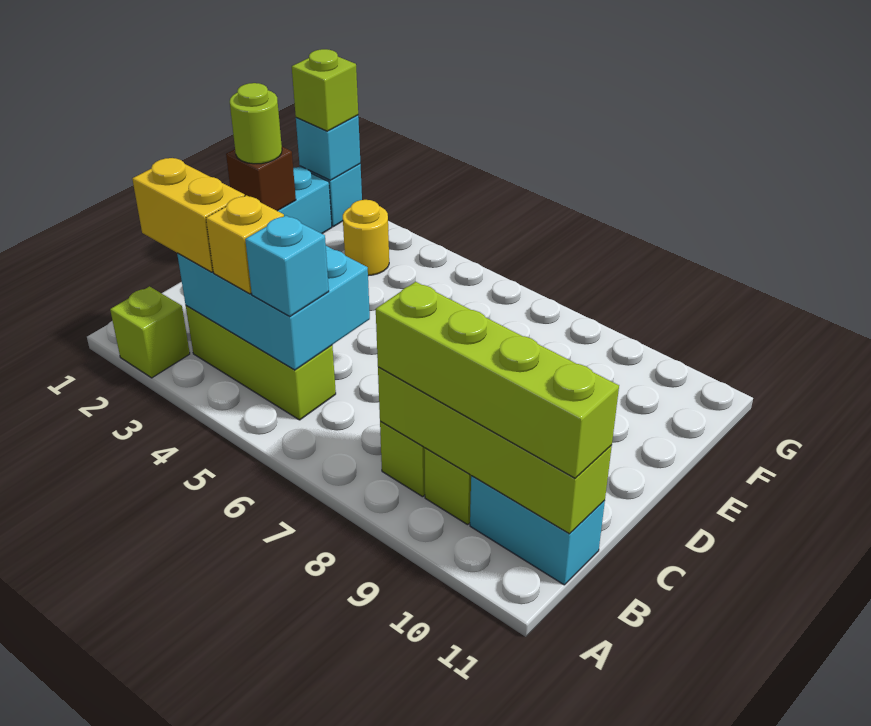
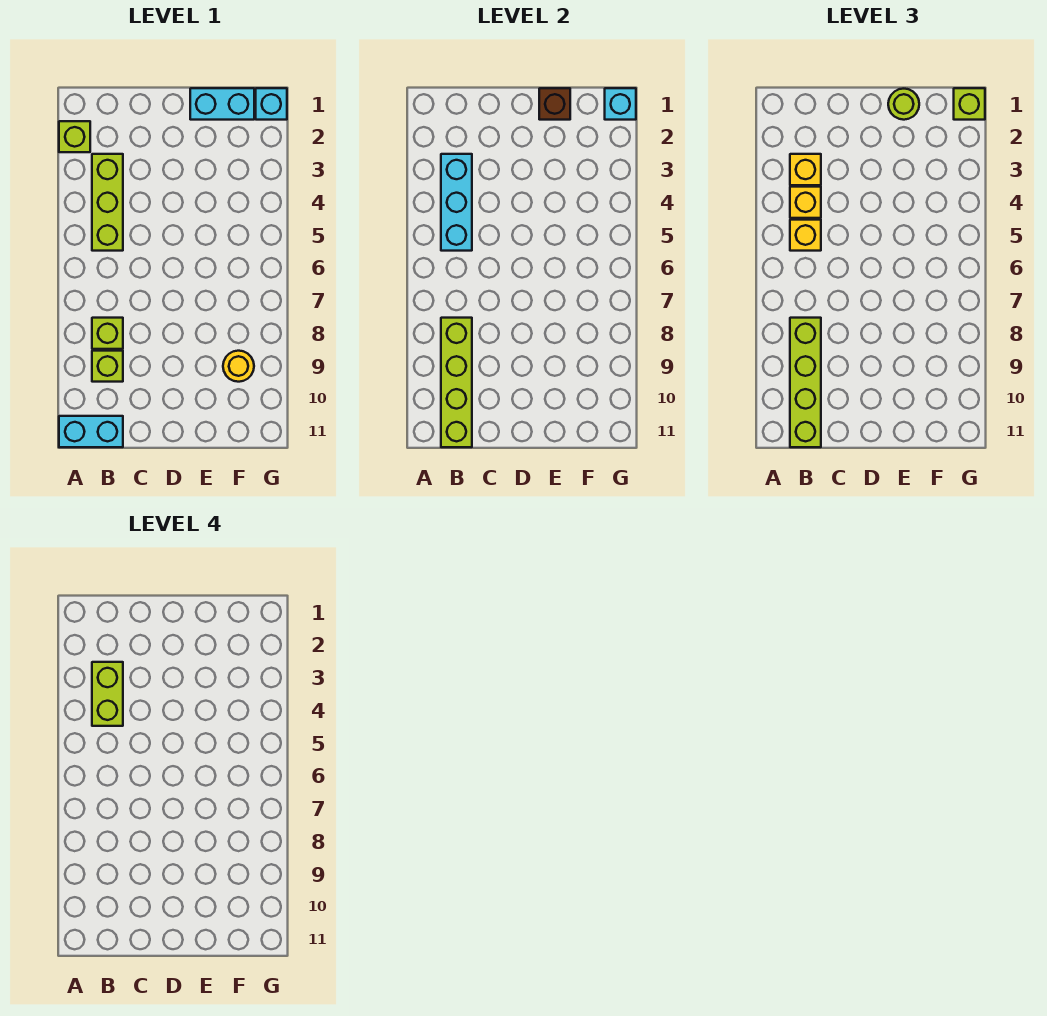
yellow brick B2:B3 level 3 -> yellow brick B3 level 3
cyan brick B3:C5 level 2 -> cyan brick B3:B5 level 2
none -> lime brick B3:B4 level 4
cyan brick B5 level 3 -> yellow brick B5 level 3
cyan brick B10:B11 level 1 -> cyan brick A11:B11 level 1
yellow round brick F3 level 1 -> yellow round brick F9 level 1

